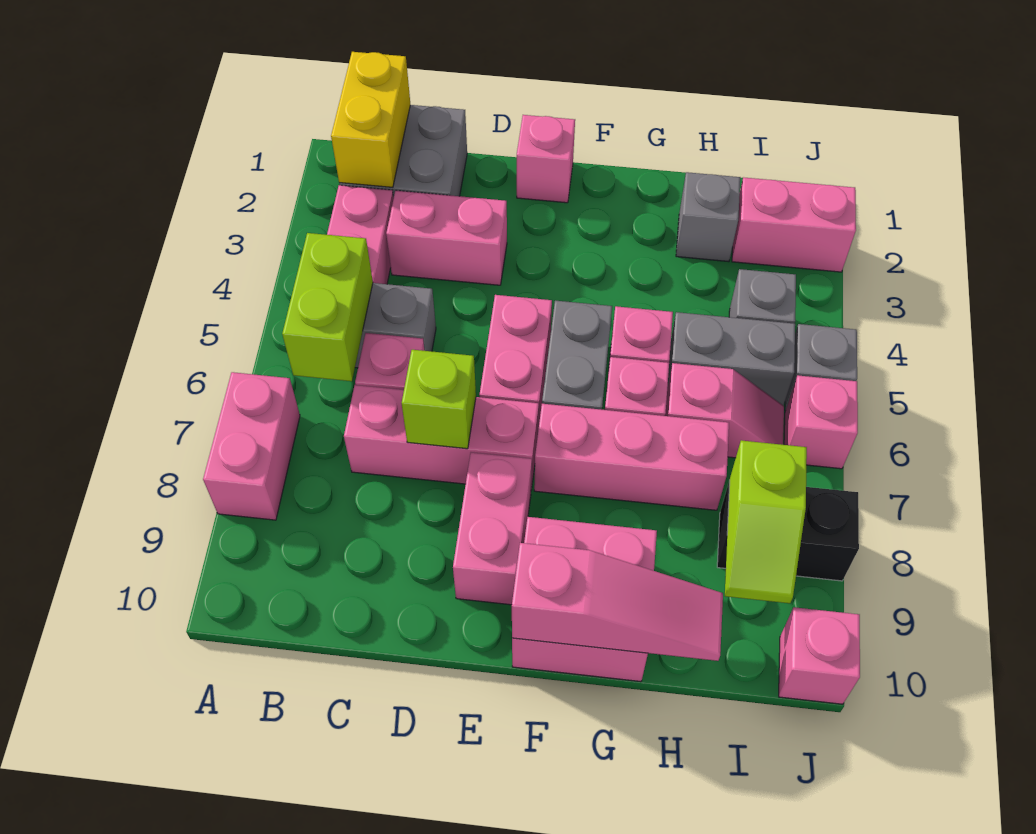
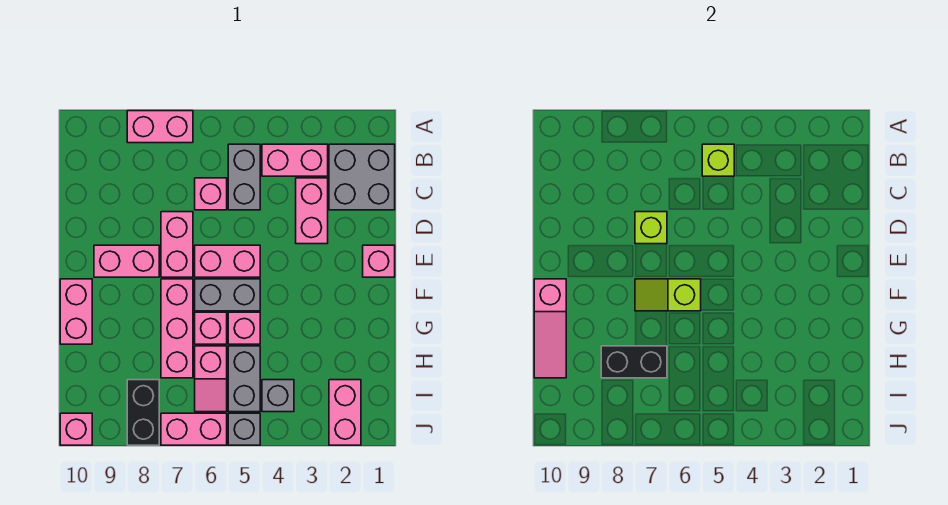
yellow brick B1:B2 level 2 -> none
lime brick B5:B6 level 2 -> lime brick B5 level 2
pink brick C7:E7 level 1 -> pink brick D7:E7 level 1
pink brick F9:G10 level 1 -> pink brick F10:G10 level 1
grey brick H2 level 1 -> none
none -> black brick H7:H8 level 2
lime slope I8:I9 level 2 top 8 -> lime slope F6:F7 level 2 top 6
pink brick J6 level 1 -> pink brick J6:J7 level 1

